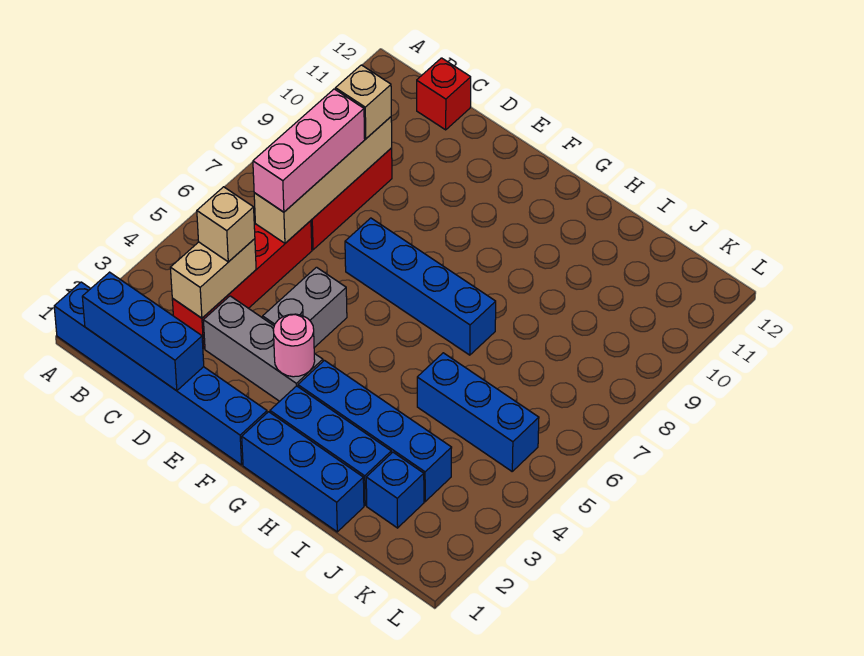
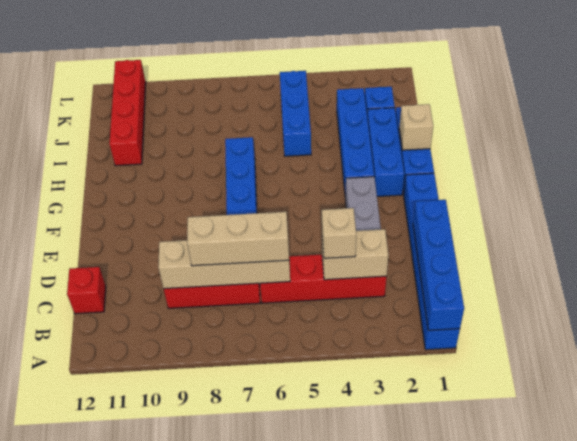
blue brick B1:D1 level 2 -> blue brick A1:D1 level 2
pink brick C6:C8 level 3 -> tan brick C6:C8 level 3
tan brick C9 level 3 -> tan brick H1 level 2
grey brick E4:E5 level 1 -> none
pink round brick F3 level 2 -> none
none -> red brick I11:L11 level 1

